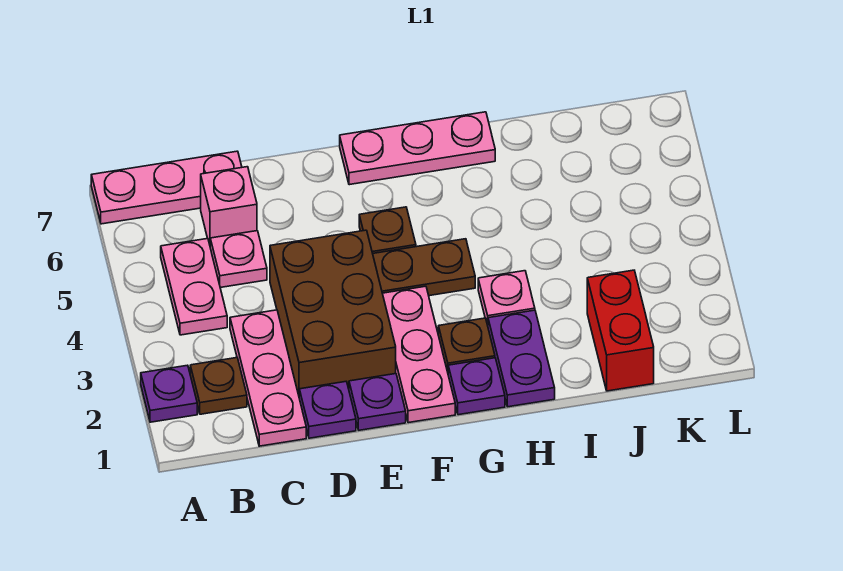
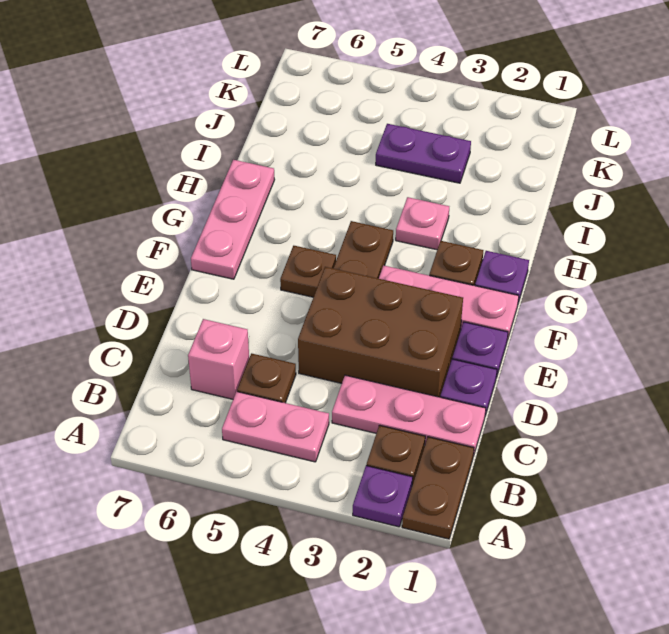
none -> brown plate A1:B1 level 1
pink plate A7:C7 level 1 -> none
pink plate C5 level 1 -> brown plate C5 level 1
purple plate H1:H2 level 1 -> purple plate J3:J4 level 1
red brick J1:J2 level 1 -> none

